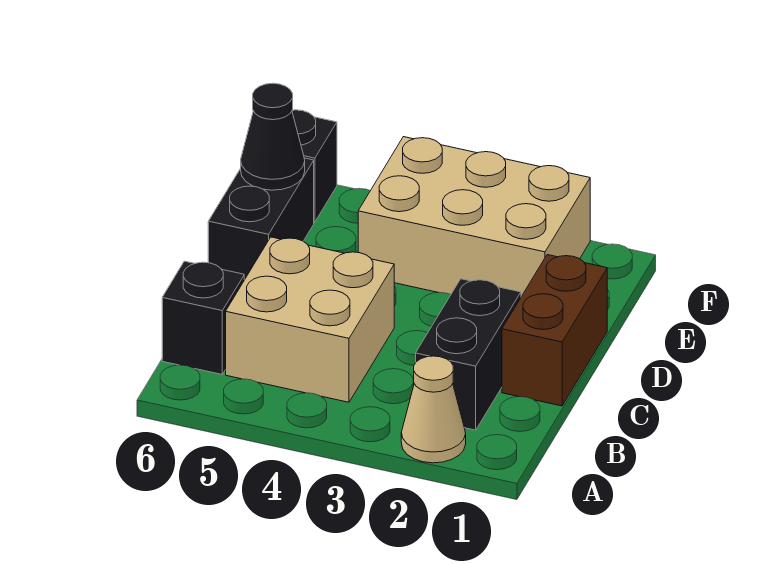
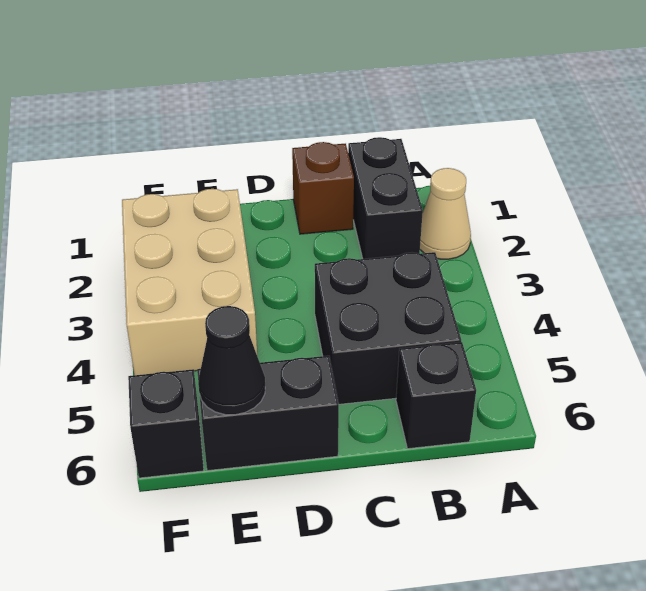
black brick B2:C2 level 1 -> black brick B1:B2 level 1
tan brick B4:C5 level 1 -> black brick B4:C5 level 1
brown brick C1:D1 level 1 -> brown brick C1 level 1

